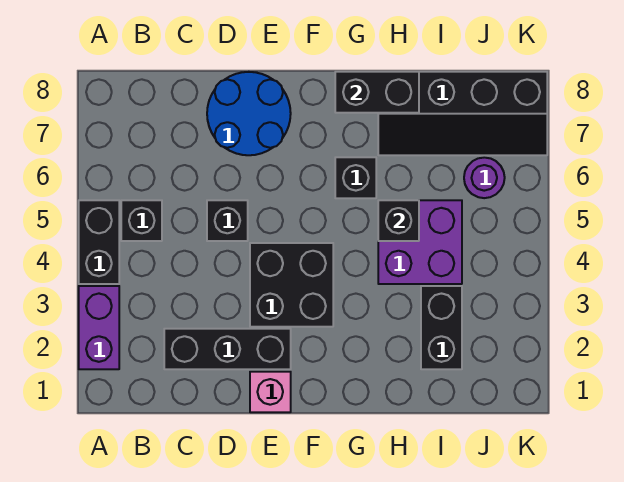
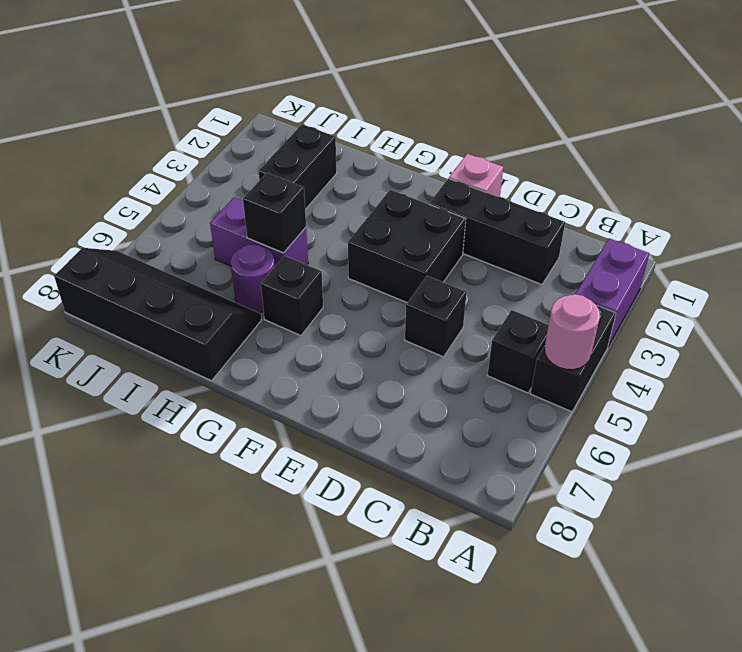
none -> pink round brick A5 level 2
blue round brick D7:E8 level 1 -> none
black brick G8:H8 level 2 -> none
purple brick H4:I5 level 1 -> purple brick H5:I5 level 1
purple round brick J6 level 1 -> purple round brick H6 level 1

